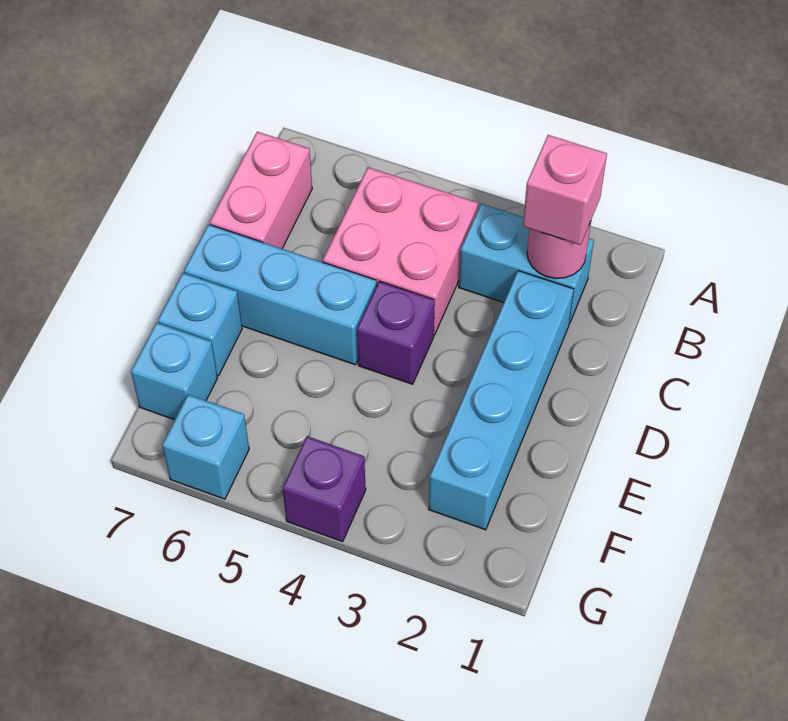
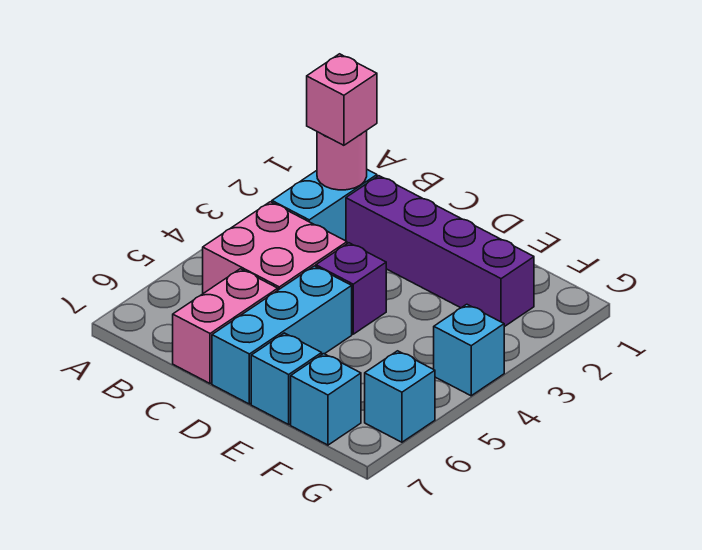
pink brick B7:C7 level 1 -> pink brick C6:C7 level 1
cyan brick C2:F2 level 1 -> purple brick C2:F2 level 1
purple brick G4 level 1 -> cyan brick G4 level 1

